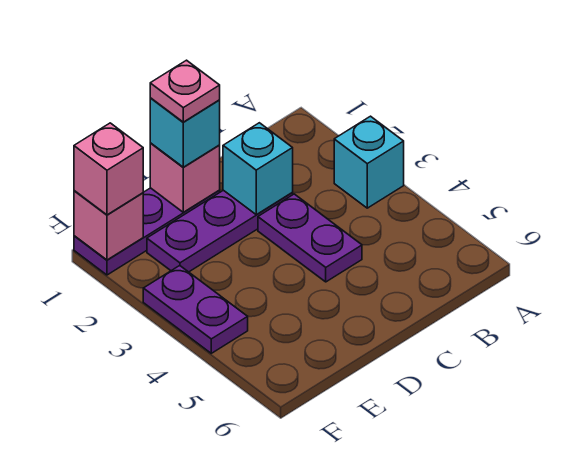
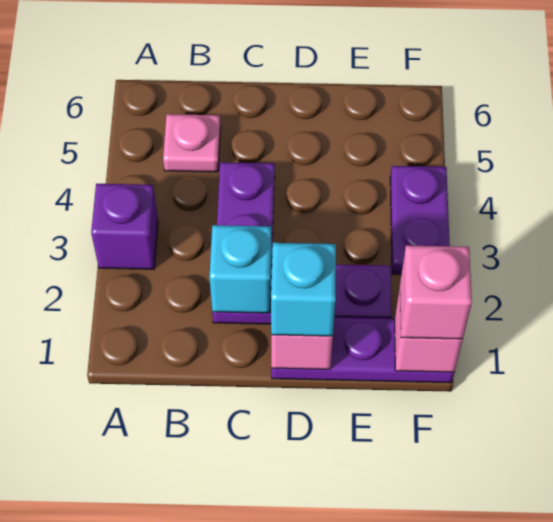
cyan brick A3 level 1 -> purple brick A3 level 1
pink plate D1 level 4 -> pink plate B5 level 1

